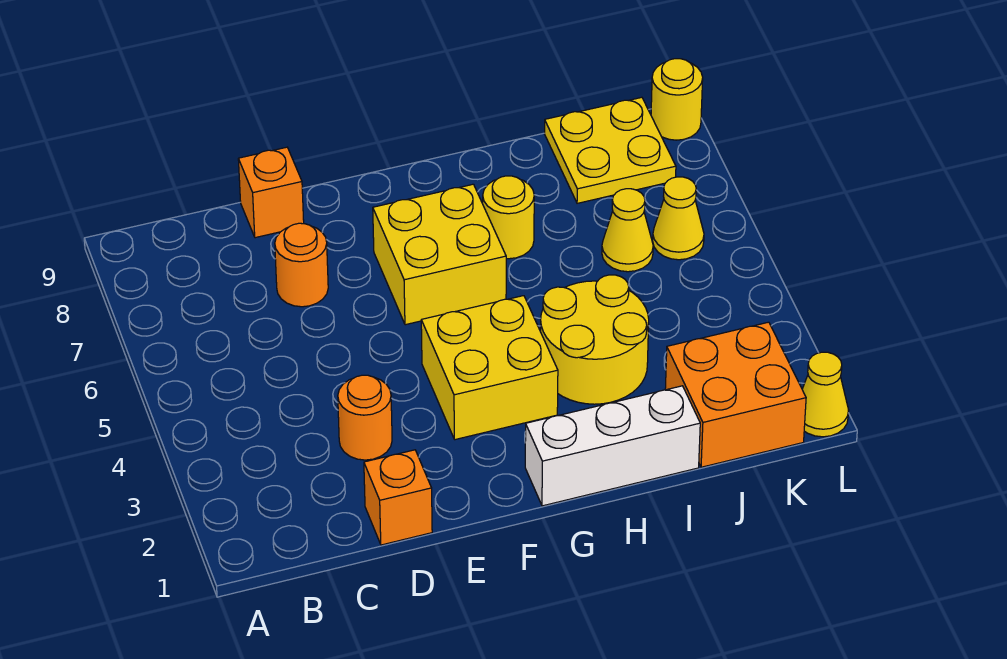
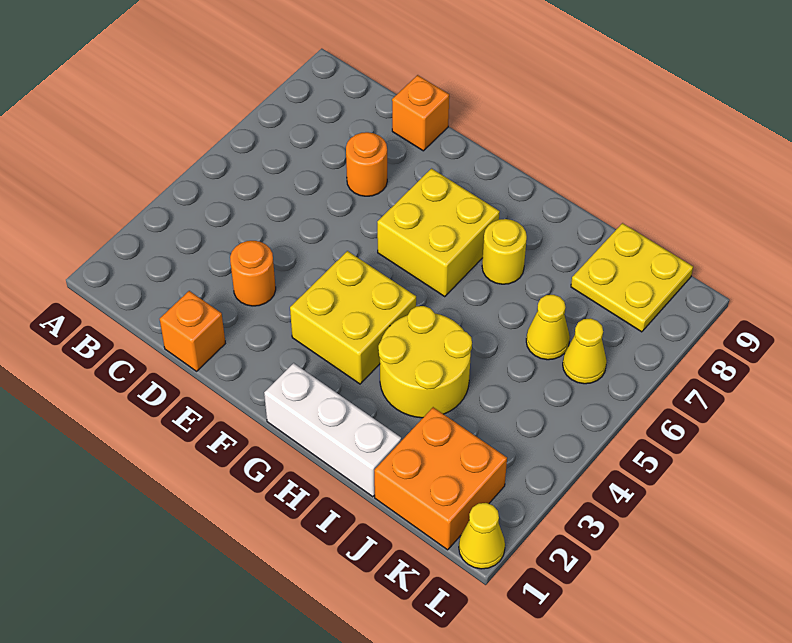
yellow round brick L9 level 1 -> none

